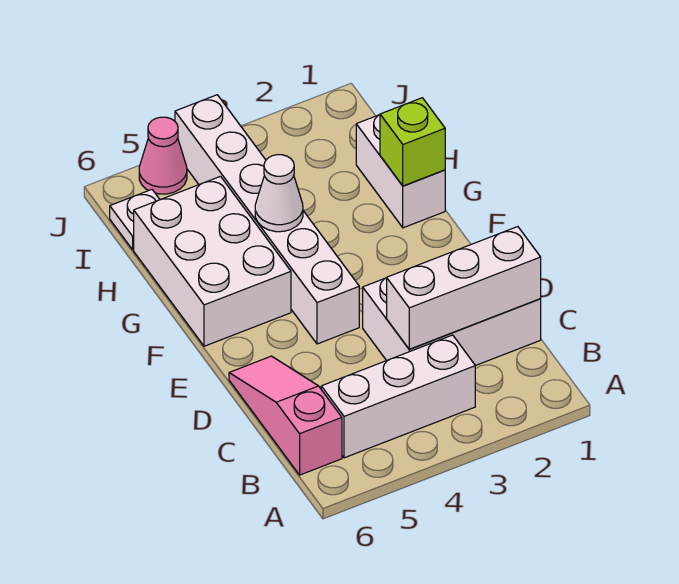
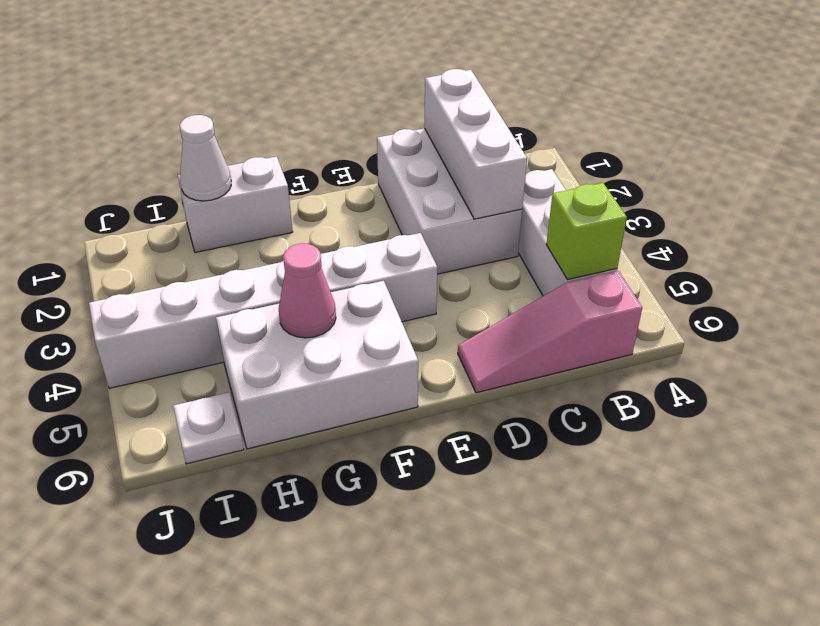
lime brick G1 level 2 -> lime brick B5 level 2
white cone G4 level 2 -> white cone H1 level 2
pink cone J5 level 1 -> pink cone G5 level 2

